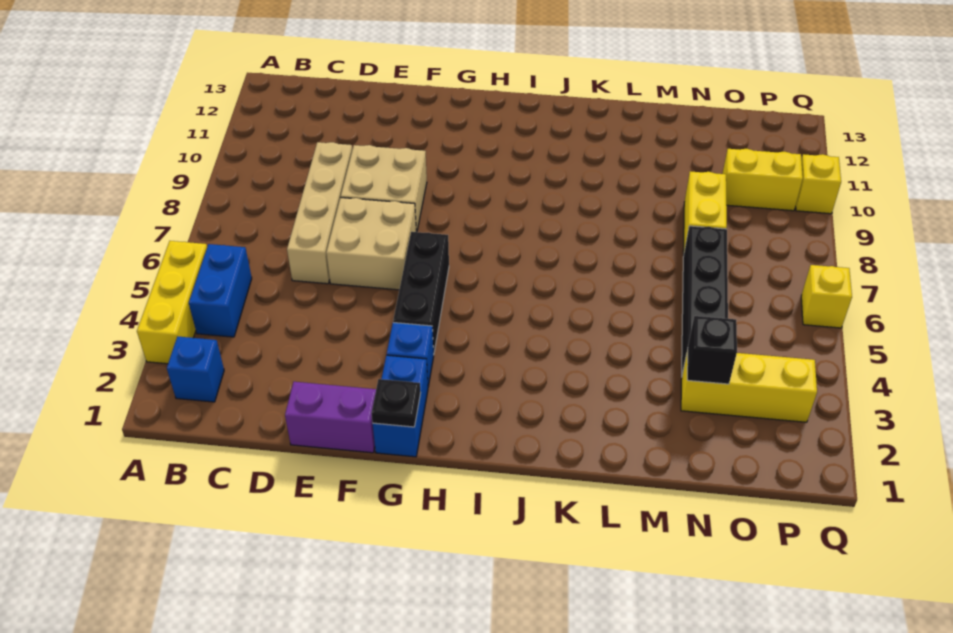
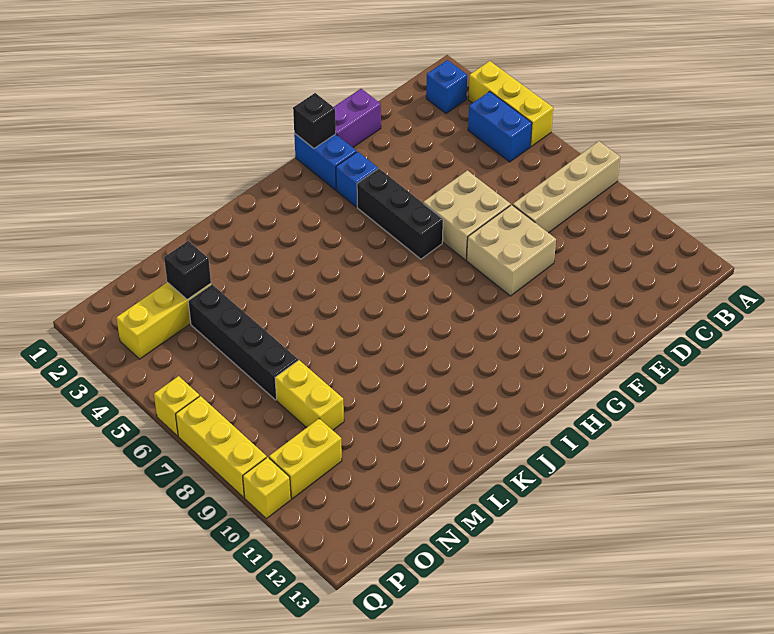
tan brick D6:D9 level 1 -> tan brick A8:D8 level 1
black plate G1 level 2 -> black brick G1 level 2
none -> yellow brick Q7:Q9 level 1

